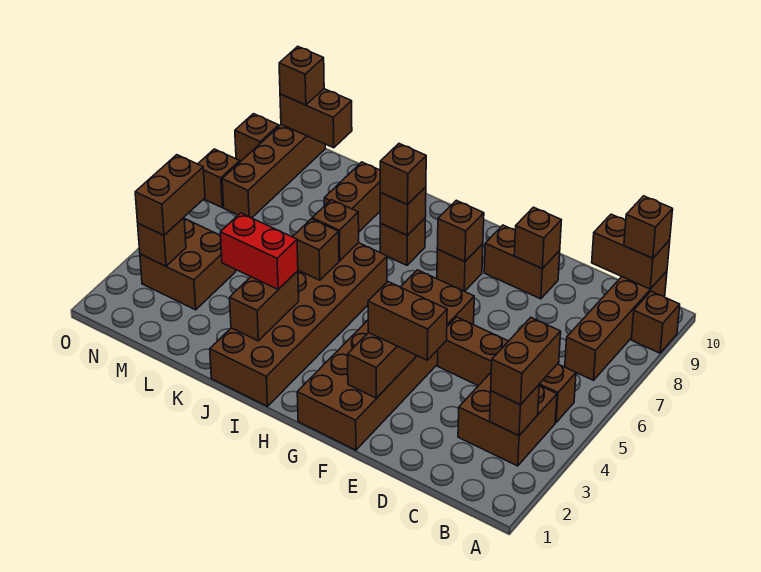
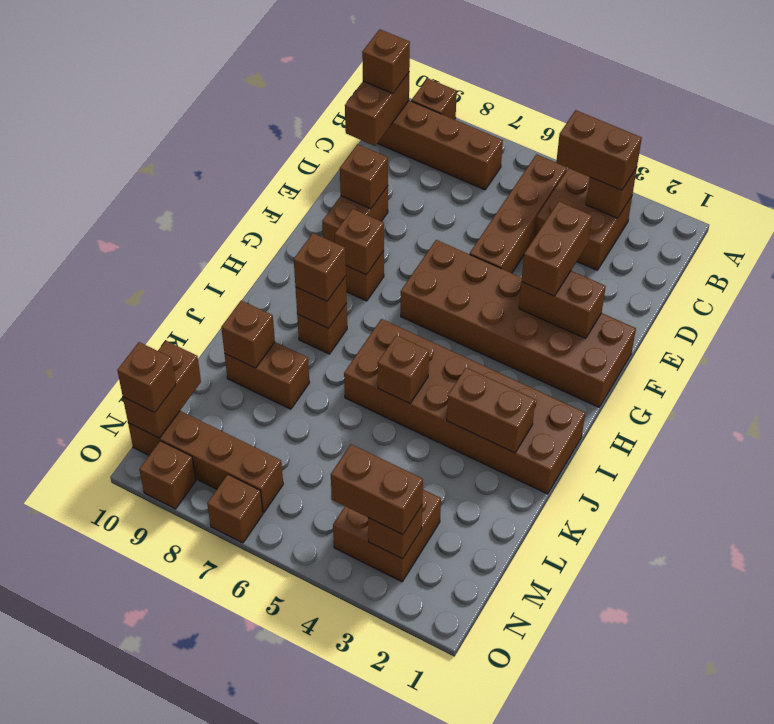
red brick J3:K3 level 3 -> none
brown brick J6 level 2 -> brown brick K9 level 2

